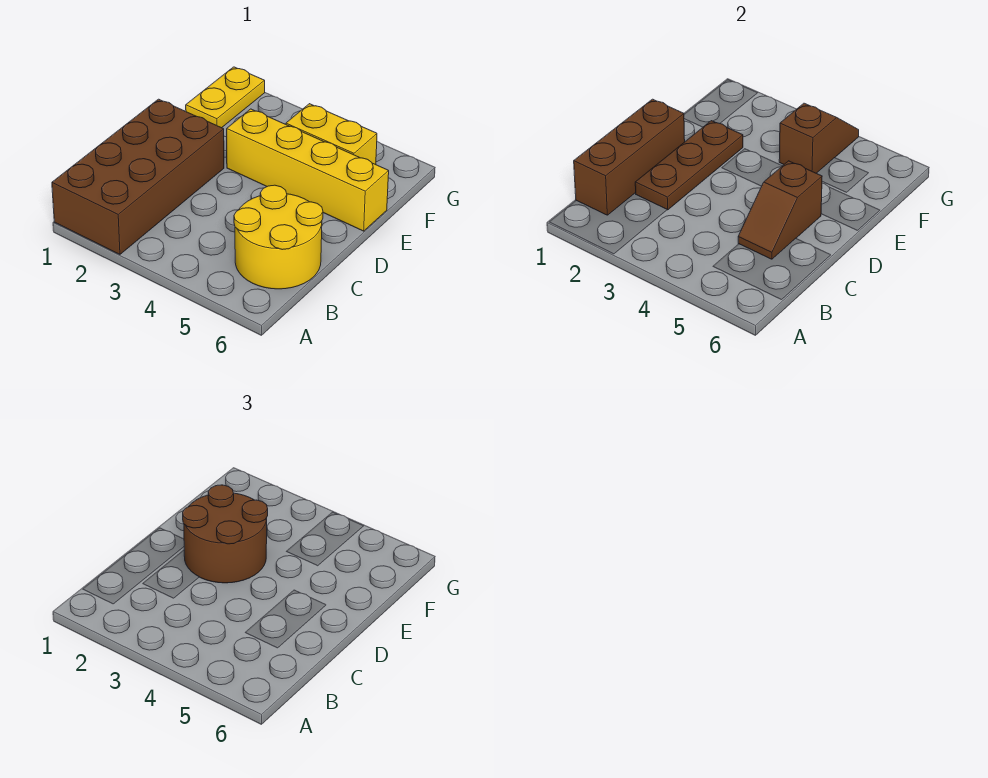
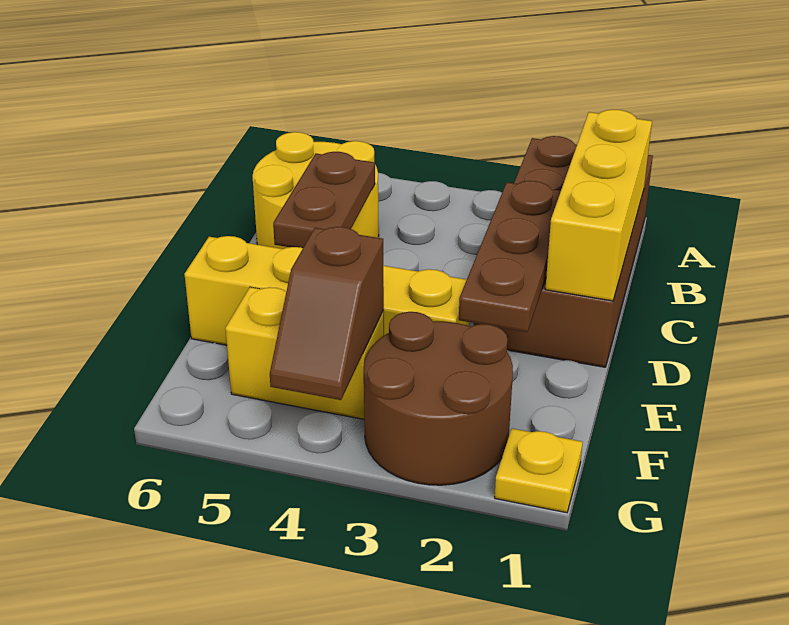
brown brick B1:D1 level 2 -> yellow brick B1:D1 level 2
brown slope C5:D5 level 2 top D -> brown plate C5:D5 level 2
brown round brick D2:E3 level 3 -> brown round brick F2:G3 level 1
yellow plate F1:G1 level 1 -> yellow plate G1 level 1

